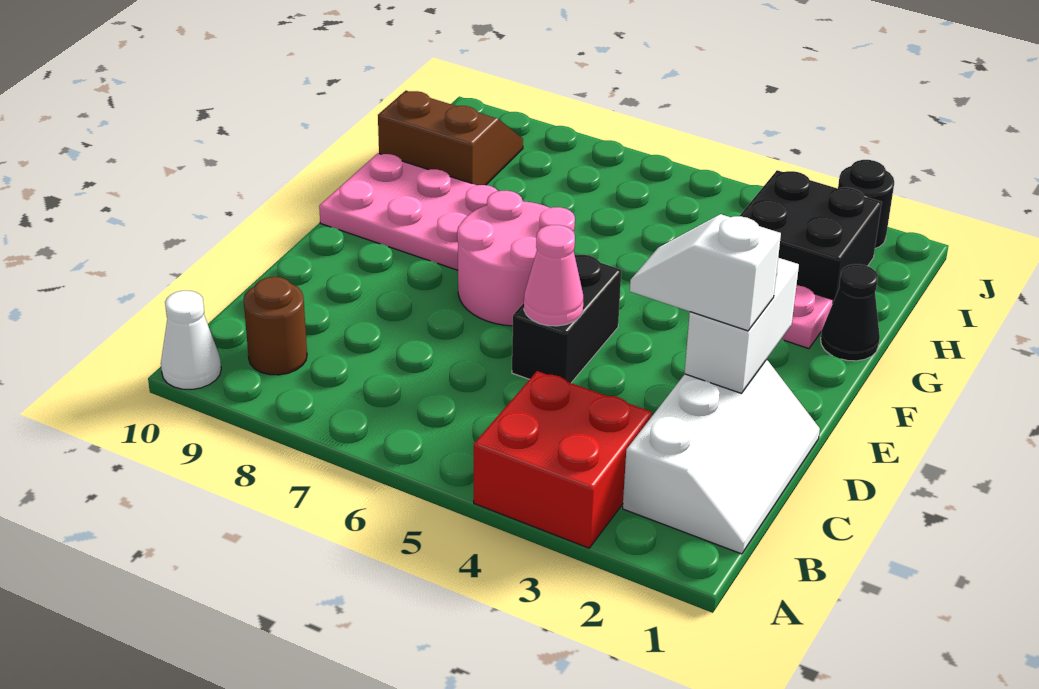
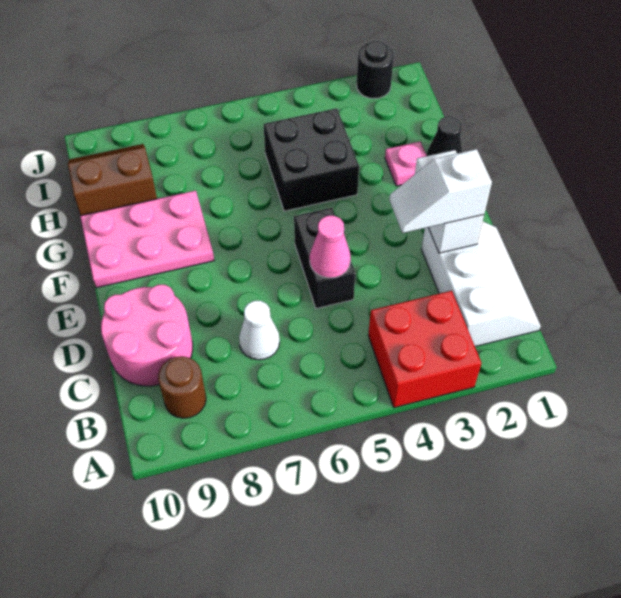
white cone A10 level 1 -> white cone C7 level 1
pink round brick E6:F7 level 1 -> pink round brick C9:D10 level 1
black brick H2:I3 level 1 -> black brick G4:H5 level 1

